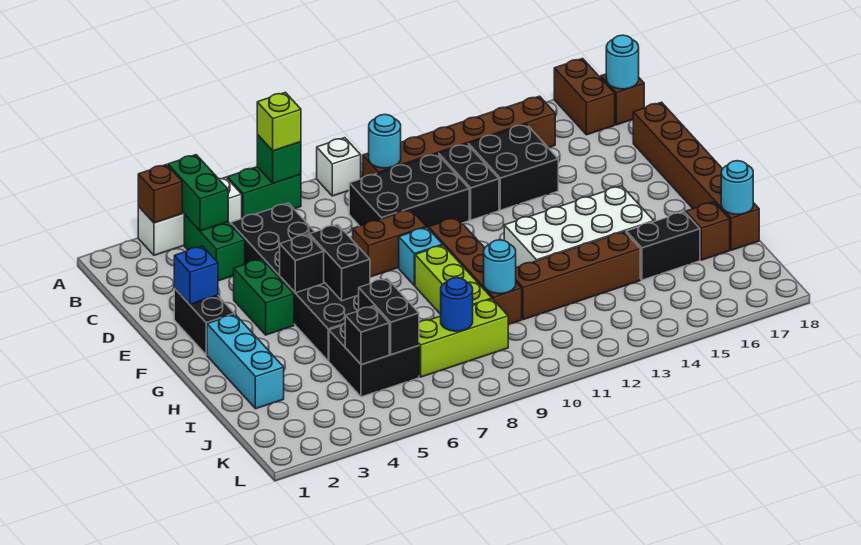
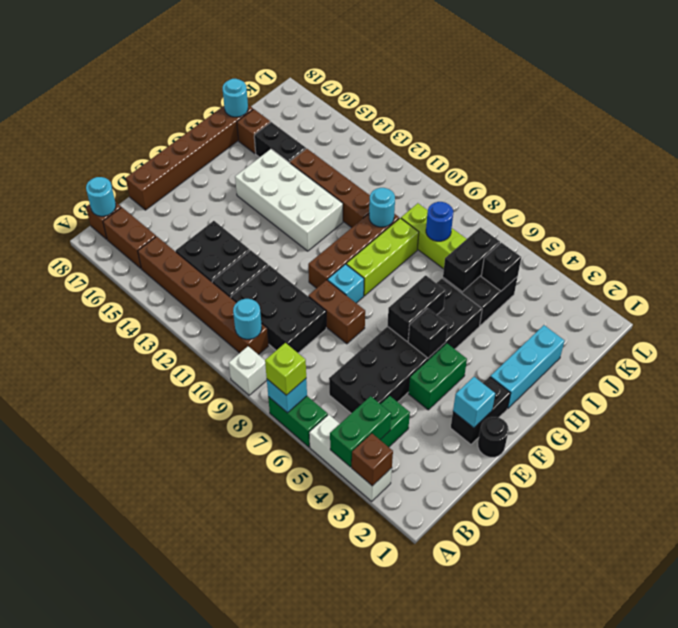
green brick A7 level 2 -> cyan brick A7 level 2
brown brick A17:B17 level 1 -> brown brick B16:B17 level 1
none -> black round brick E1 level 1
blue brick E2 level 2 -> cyan brick E2 level 2

